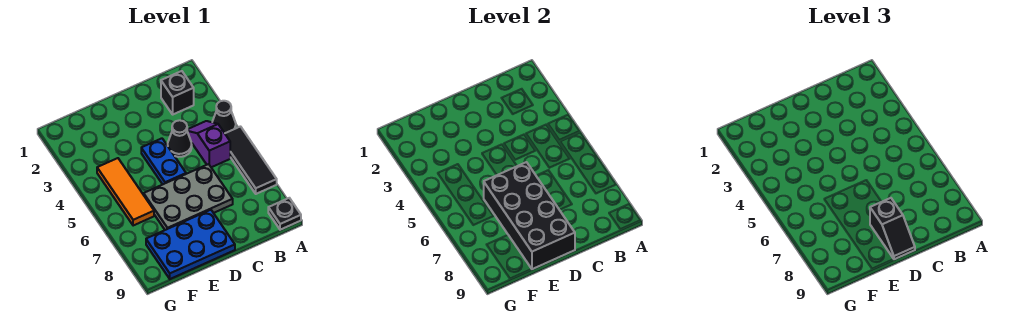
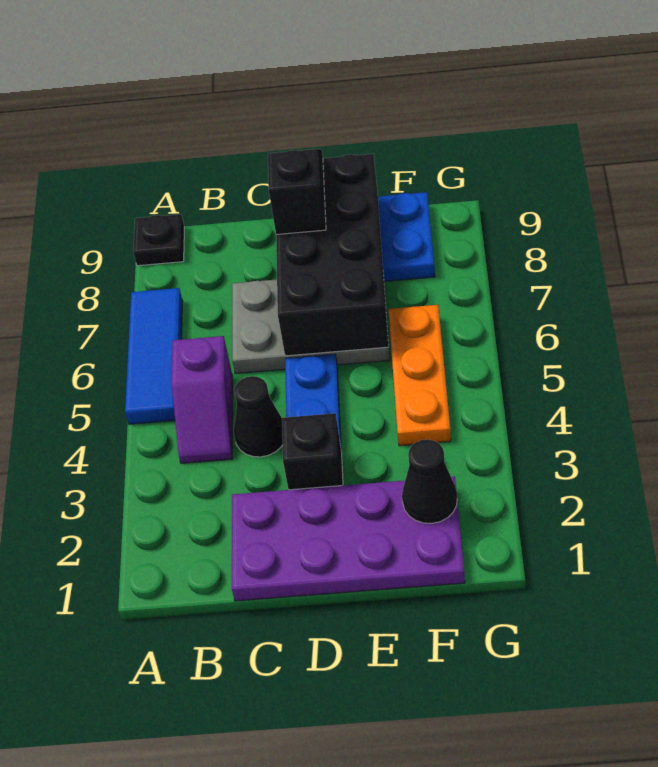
black cone A4 level 1 -> black cone F2 level 2
black tile A5:A7 level 1 -> blue tile A5:A7 level 1
black brick B2 level 1 -> black brick D3 level 1
none -> purple plate C1:F2 level 1
orange tile F4:F6 level 1 -> orange plate F4:F6 level 1

